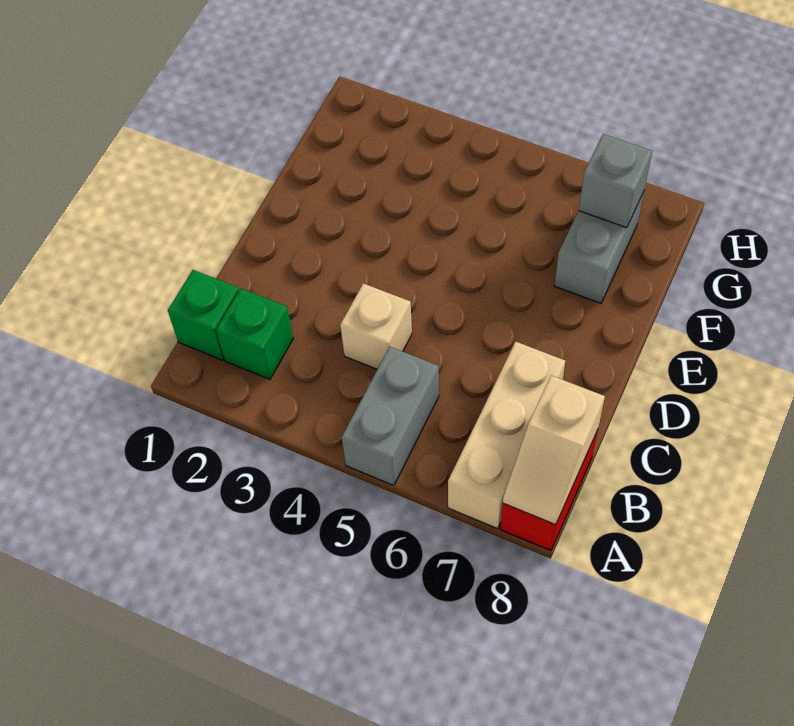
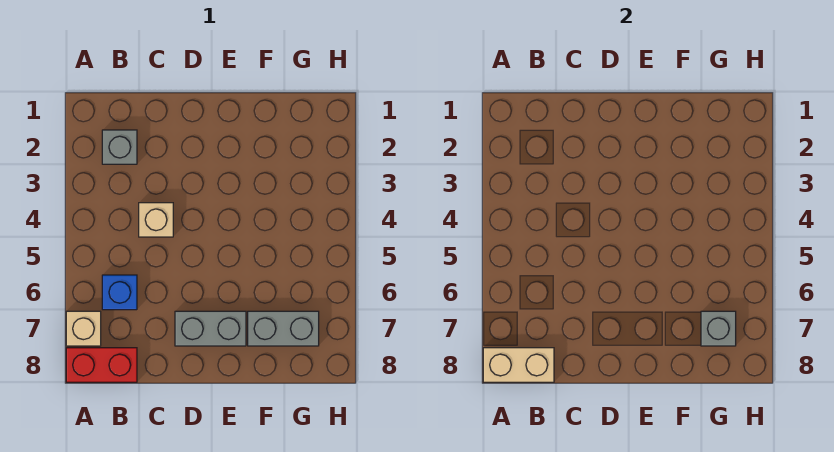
grey brick A5:B5 level 1 -> grey brick D7:E7 level 1
tan brick A7:C7 level 1 -> tan brick A7 level 1
tan slope A8:B8 level 2 top B -> tan brick A8:B8 level 2
green brick B1 level 1 -> none
green brick B2 level 1 -> grey brick B2 level 1
none -> blue brick B6 level 1

